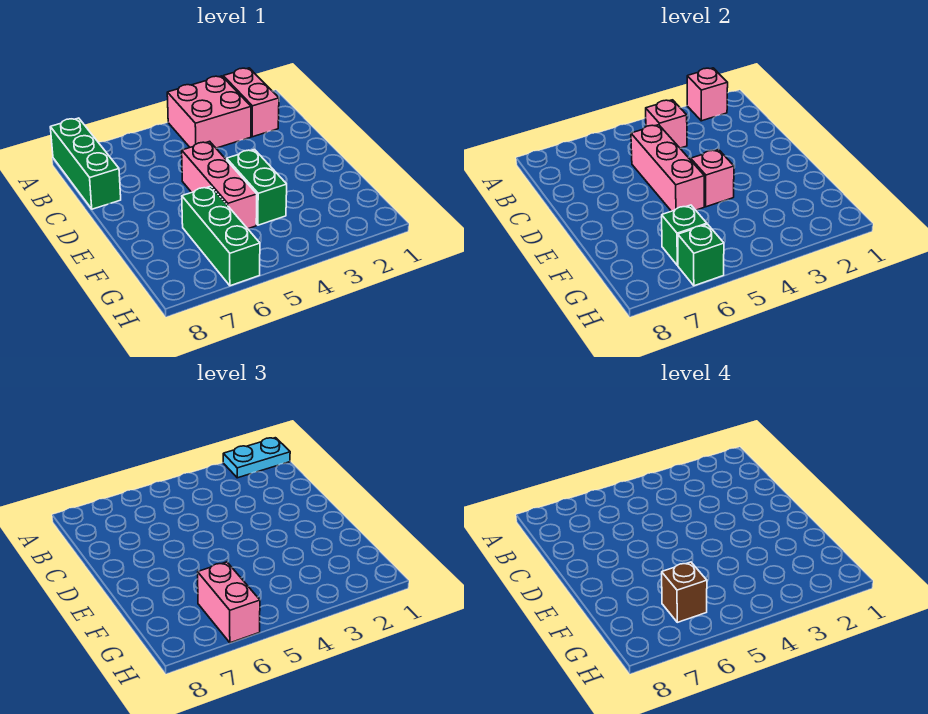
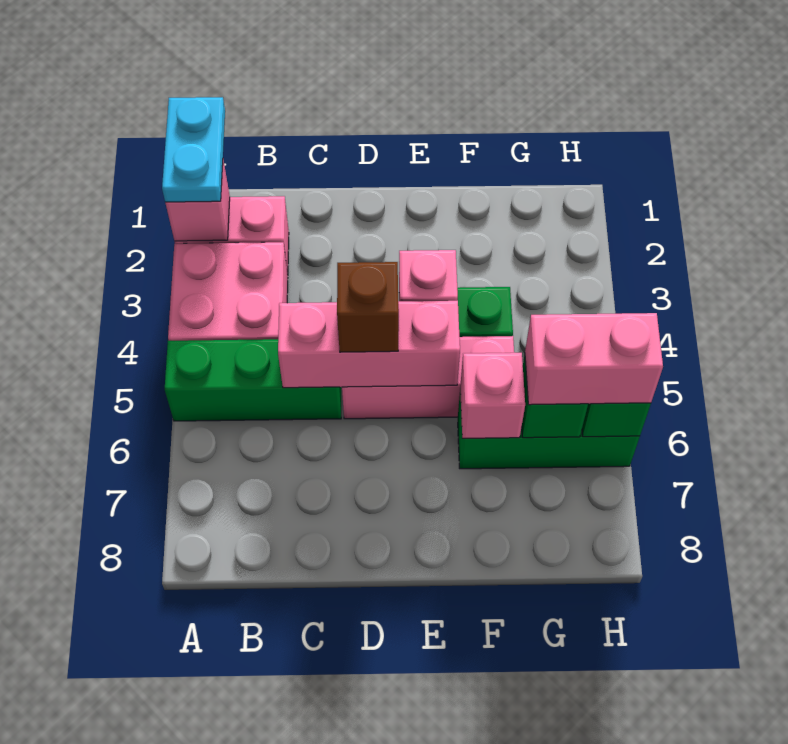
green brick A8:C8 level 1 -> green brick A5:C5 level 1
pink brick B4 level 2 -> pink brick F6 level 2
brown brick G6 level 4 -> brown brick D5 level 3

